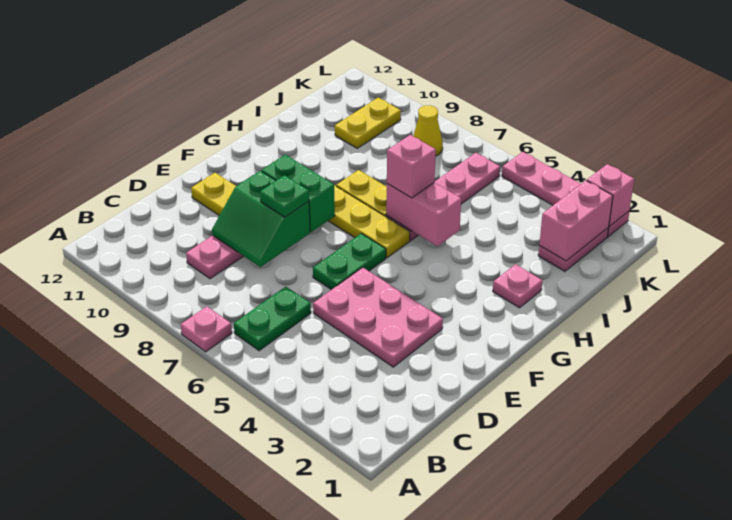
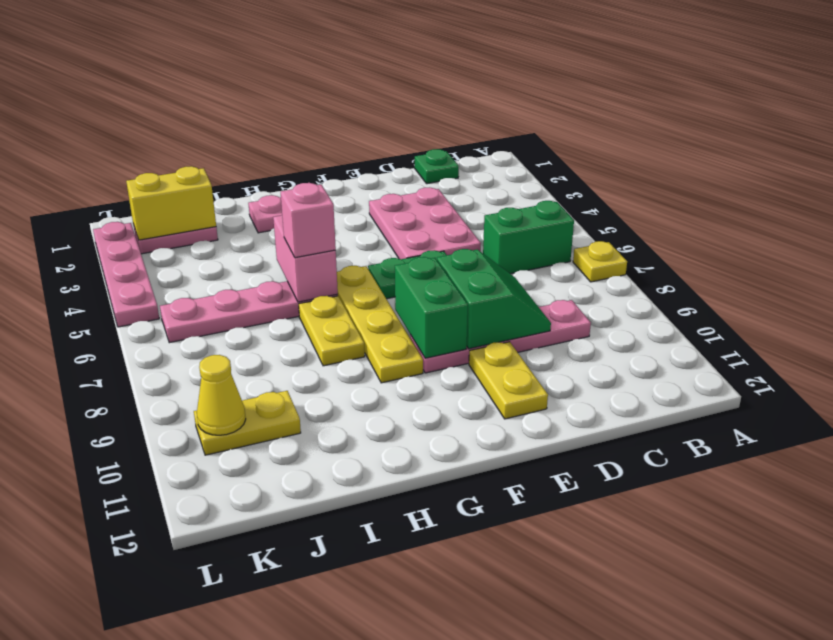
pink plate A7 level 1 -> yellow plate A7 level 1
green plate B6:C6 level 1 -> green brick B6:C6 level 1
green plate E8 level 3 -> green plate C1 level 1
pink brick J2:K2 level 2 -> yellow brick J2:K2 level 2
yellow cone K8 level 1 -> yellow cone K10 level 2
pink brick L2 level 2 -> none

